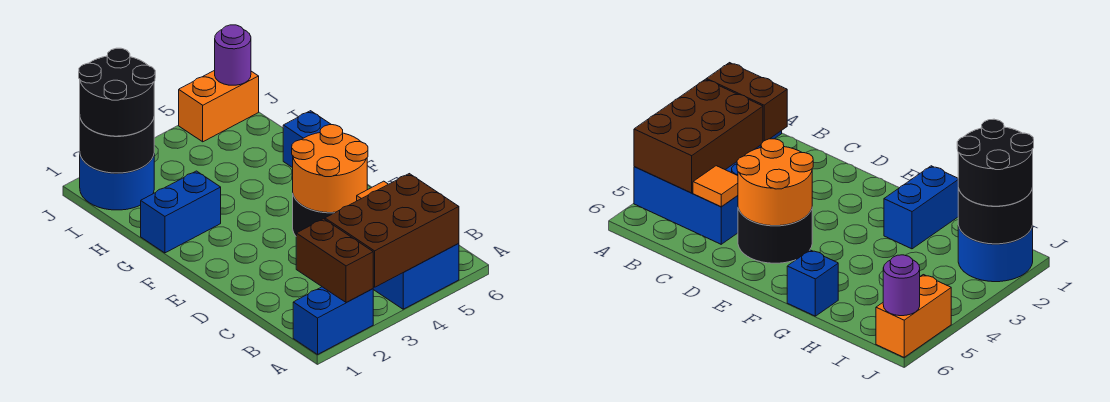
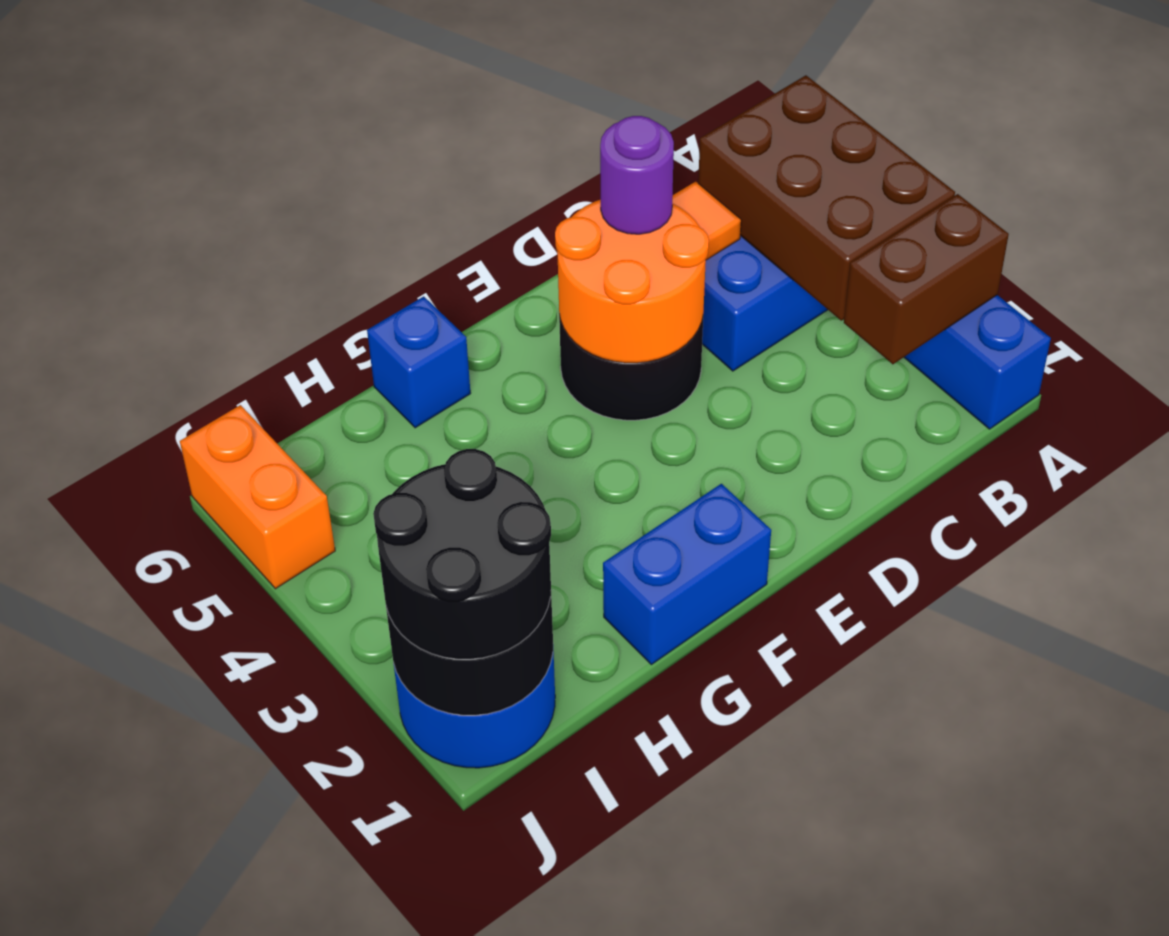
blue brick G1:G2 level 1 -> blue brick F1:G1 level 1
purple round brick J6 level 2 -> purple round brick D5 level 3

